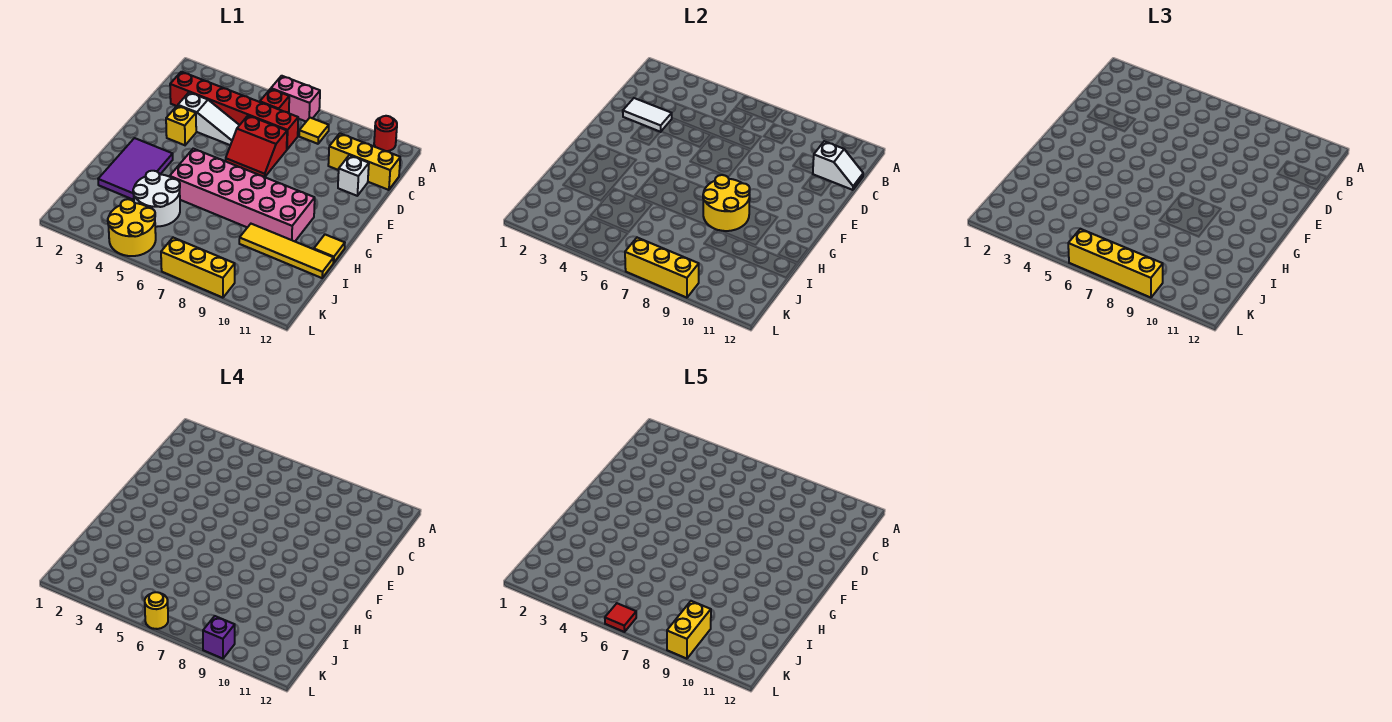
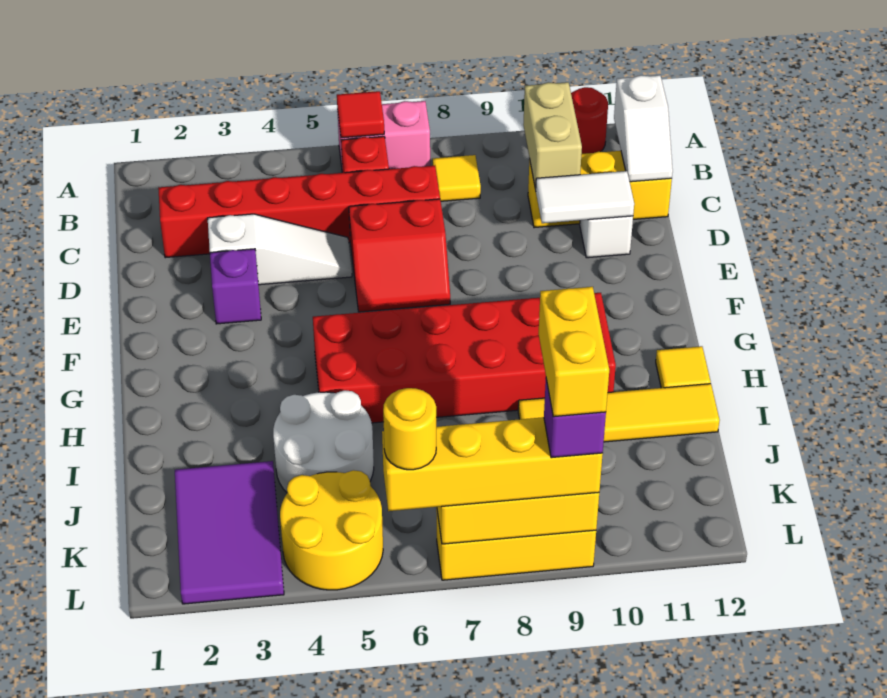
none -> tan brick B10:C10 level 2
white slope C11:C12 level 2 top 11 -> white slope B12:C12 level 2 top B
white tile D2:D3 level 2 -> white tile D10:D11 level 2
yellow brick E3 level 1 -> purple brick E3 level 1
purple tile G2:I3 level 1 -> purple tile J2:L3 level 1
pink brick G5:H10 level 1 -> red brick G5:H10 level 1
yellow round brick G8:H9 level 2 -> none
red tile L6 level 5 -> red tile A6 level 2

